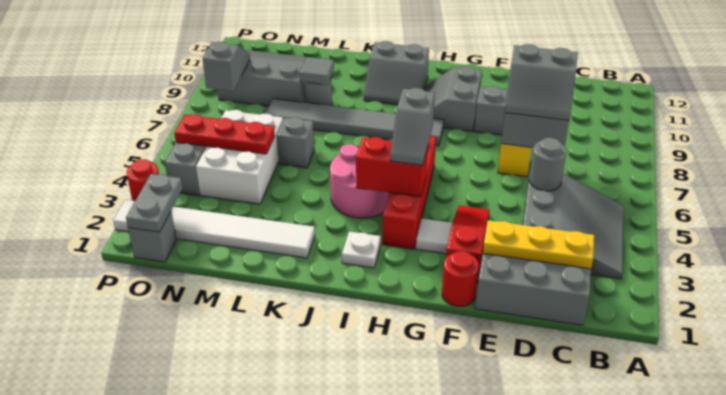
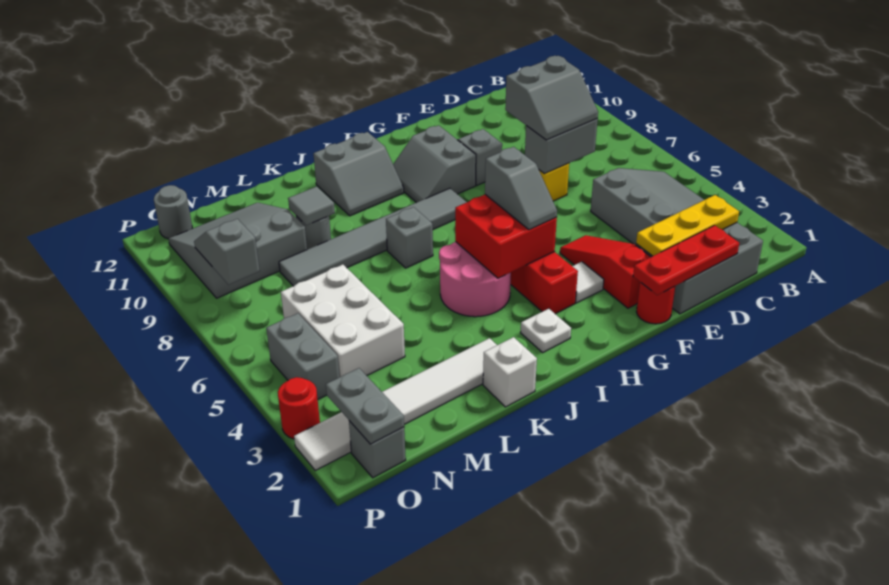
grey round brick D5 level 2 -> grey round brick O12 level 1
red brick H4:I4 level 2 -> red brick H4:I5 level 2
none -> white brick K1 level 1
grey brick L6 level 1 -> grey brick J7 level 1
red plate M5:O5 level 2 -> red plate D1:F1 level 2

